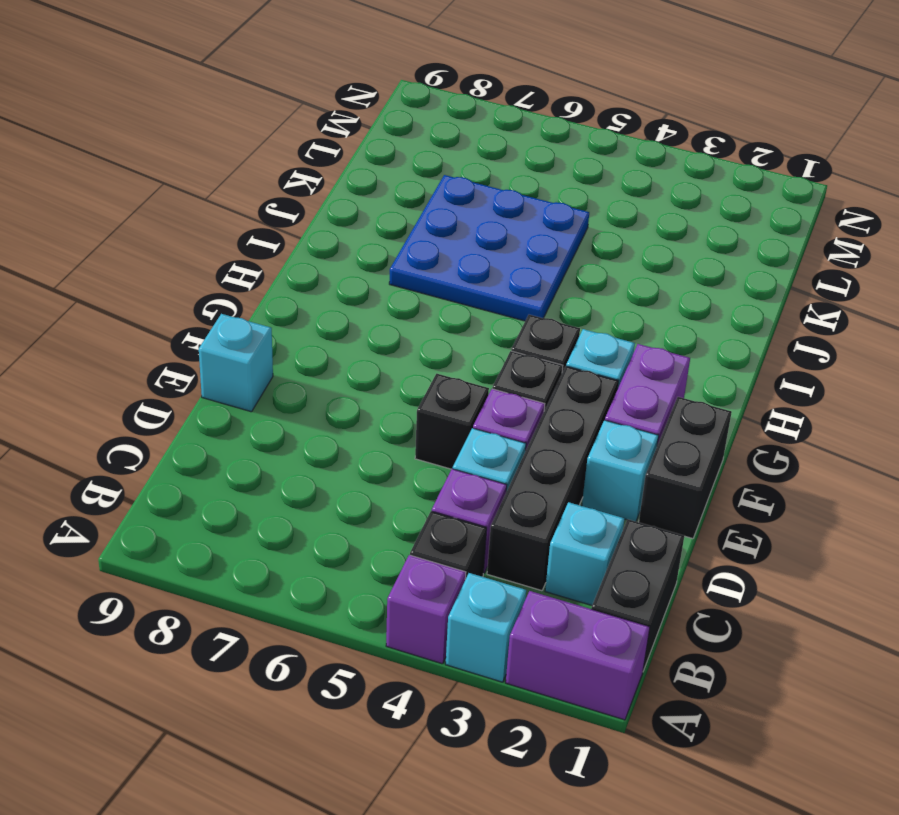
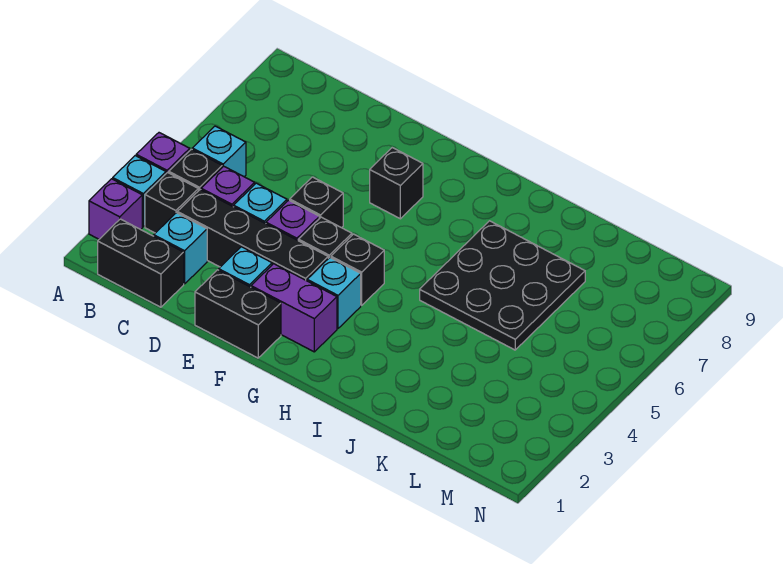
purple brick A1:A2 level 1 -> purple brick A2 level 1
none -> black brick B3 level 1
cyan brick E9 level 1 -> cyan brick B5 level 1
none -> black brick F7 level 1
blue plate I5:K7 level 1 -> black plate I5:K7 level 1

